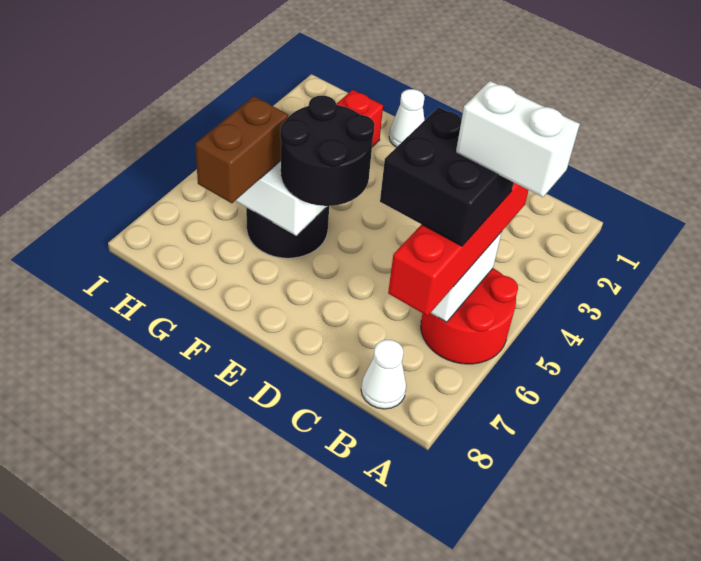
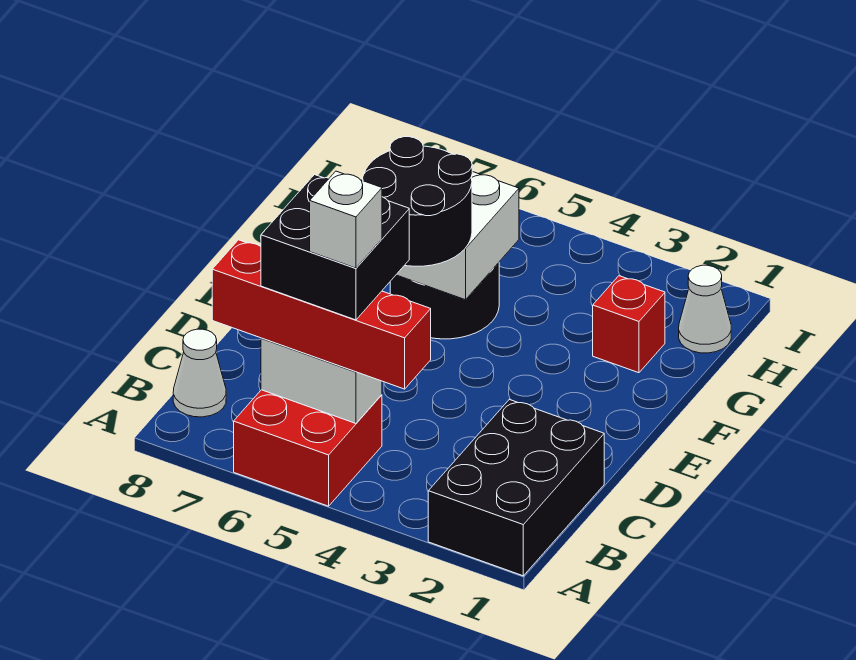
none -> black brick A1:C2 level 1
red round brick A5:B6 level 1 -> red brick A5:B6 level 1
white brick A5:B5 level 5 -> white brick B5 level 5
white cone F1 level 1 -> white cone H1 level 1
brown brick G6:G7 level 3 -> none

